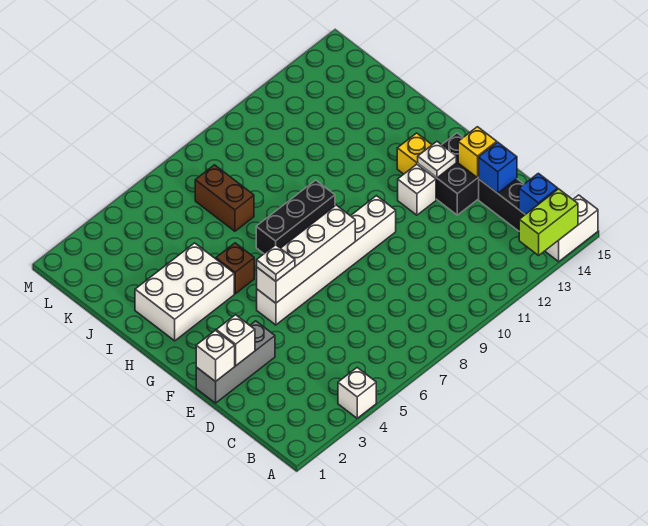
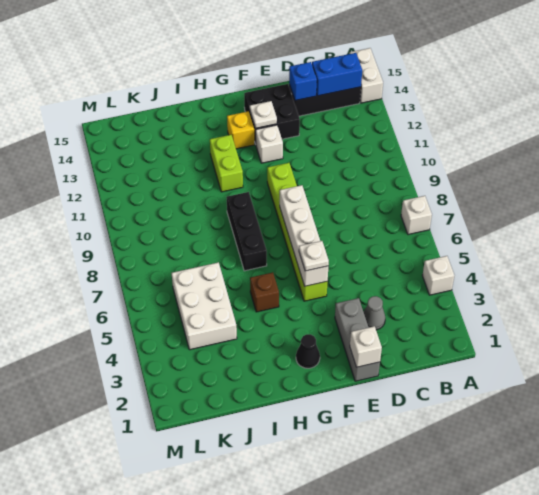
lime brick A13:A14 level 2 -> lime brick H11:H12 level 1
blue brick B14 level 2 -> blue brick B14:C14 level 2
none -> grey cone D3 level 1
white brick E2 level 2 -> white brick A7 level 1
yellow brick E14 level 2 -> none
white brick F5:F10 level 1 -> lime brick F5:F10 level 1
none -> black cone G2 level 1
white brick H2:I4 level 1 -> white brick J4:K6 level 1
brown brick J7:K7 level 1 -> none

